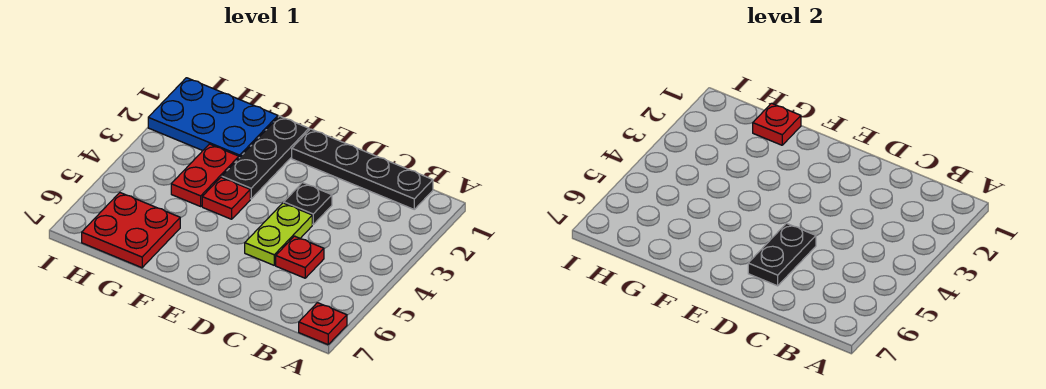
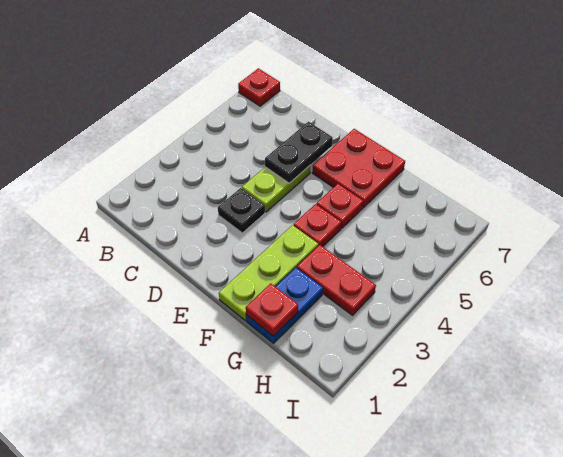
black plate B1:E1 level 1 -> none
red plate C5 level 1 -> red plate F5 level 1
black plate F1:F3 level 1 -> lime plate F1:F3 level 1
blue plate G1:I2 level 1 -> blue plate G1:G2 level 1
red plate G3:G4 level 1 -> red plate G3:H3 level 1
red plate G6:H7 level 1 -> red plate E6:F7 level 1

